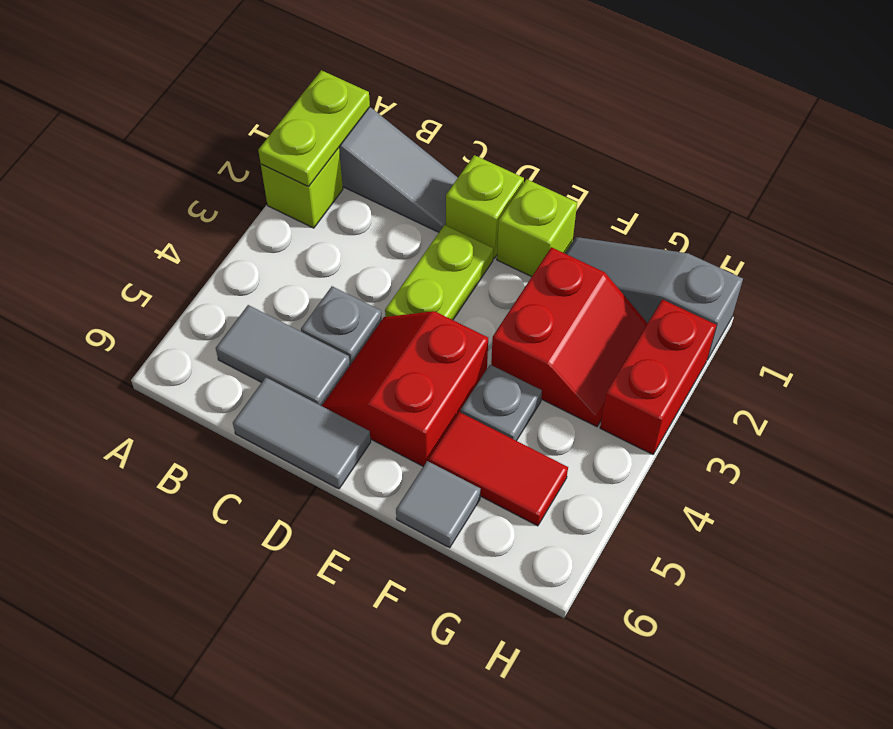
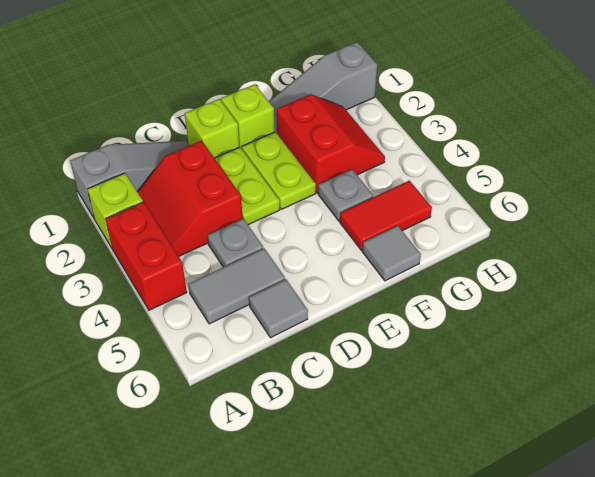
lime plate A1:A2 level 2 -> lime plate E2:E3 level 1
grey tile C6:D6 level 1 -> grey tile C6 level 1
red slope D4:E5 level 1 top E -> red slope B2:C3 level 1 top C
red brick H2:H3 level 1 -> red brick A3:A4 level 1

